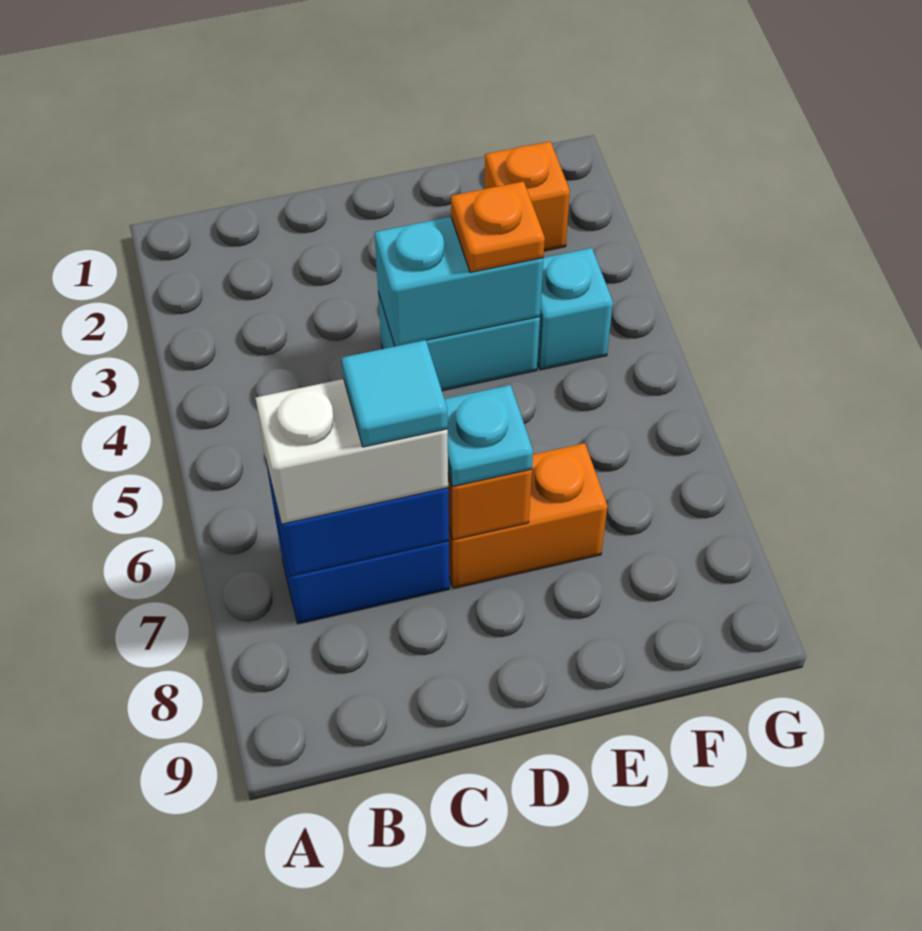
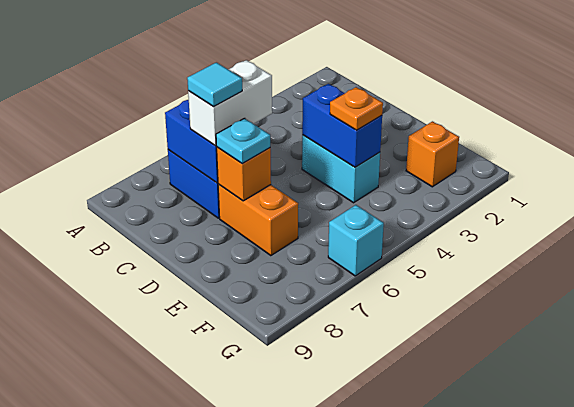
white brick B7:C7 level 3 -> white brick C6:C7 level 3
cyan brick D4:E4 level 2 -> blue brick D4:E4 level 2
cyan brick F4 level 1 -> cyan brick G6 level 1

